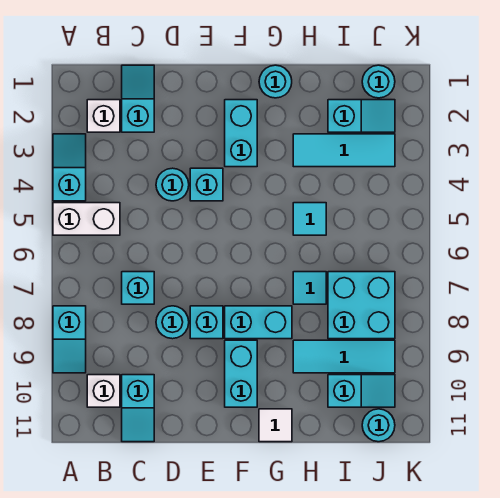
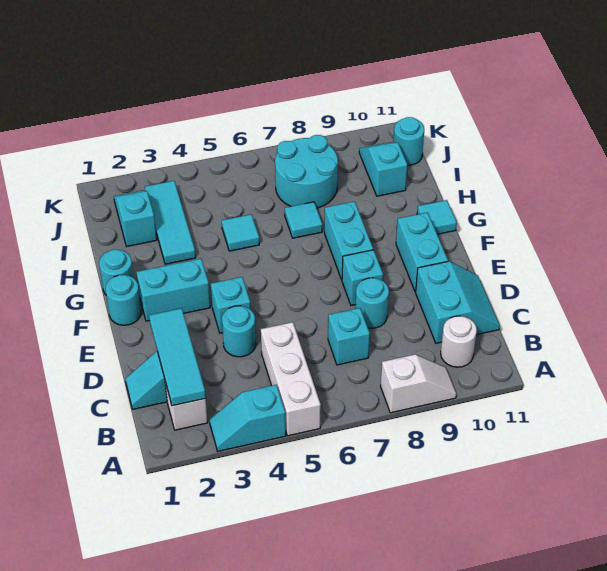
white brick A5:B5 level 1 -> white brick A5:C5 level 1
cyan slope A8:A9 level 1 top 8 -> white slope A8:A9 level 1 top 8
white brick B10 level 1 -> white round brick B10 level 1
cyan slope C10:C11 level 1 top 10 -> cyan slope C10:D11 level 1 top 10
cyan brick F9:F10 level 1 -> cyan brick E10:F10 level 1
white tile G11 level 1 -> cyan tile G11 level 1
cyan tile H9:J9 level 1 -> cyan tile B2:D2 level 2
cyan brick I7:J8 level 1 -> cyan round brick I7:J8 level 1
cyan round brick J1 level 1 -> cyan round brick F1 level 1

